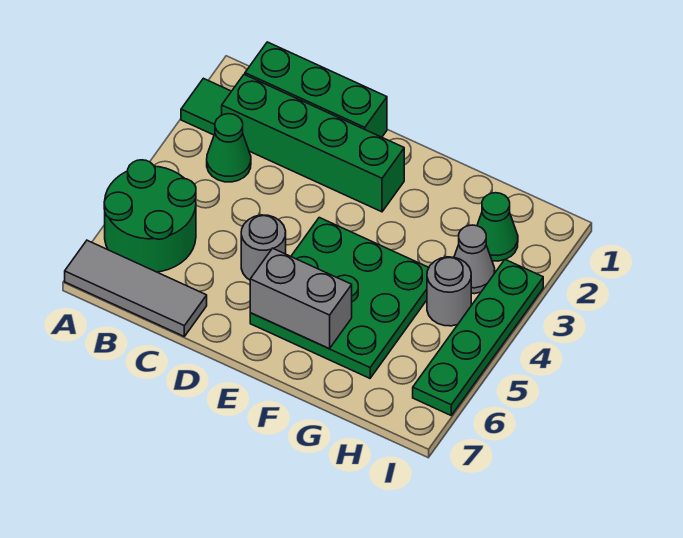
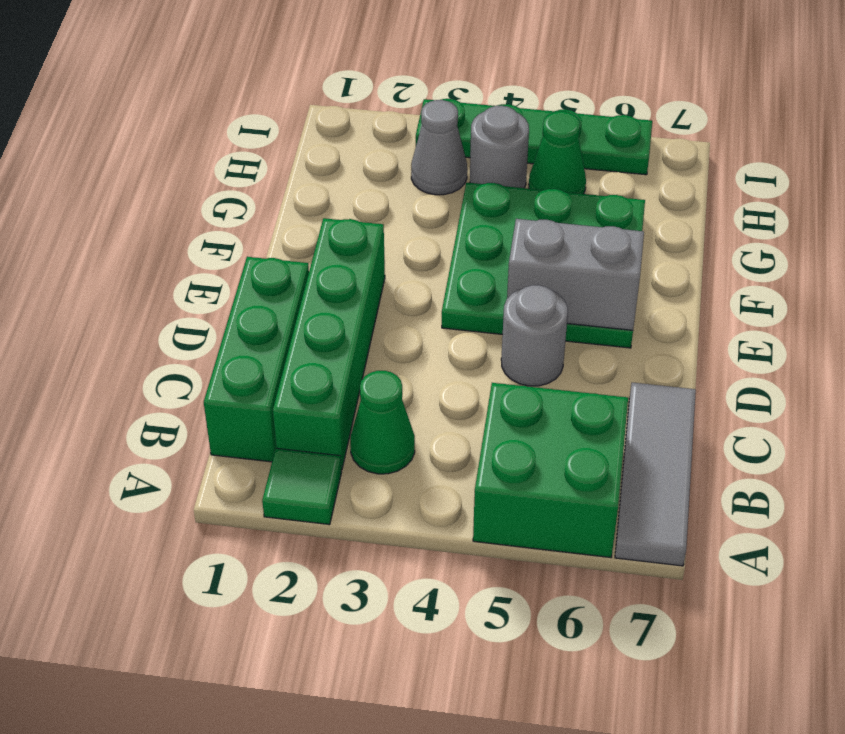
green round brick A5:B6 level 1 -> green brick A5:B6 level 1
grey brick E6:F6 level 2 -> grey brick E5:E6 level 2
green cone H2 level 1 -> green cone H5 level 1

